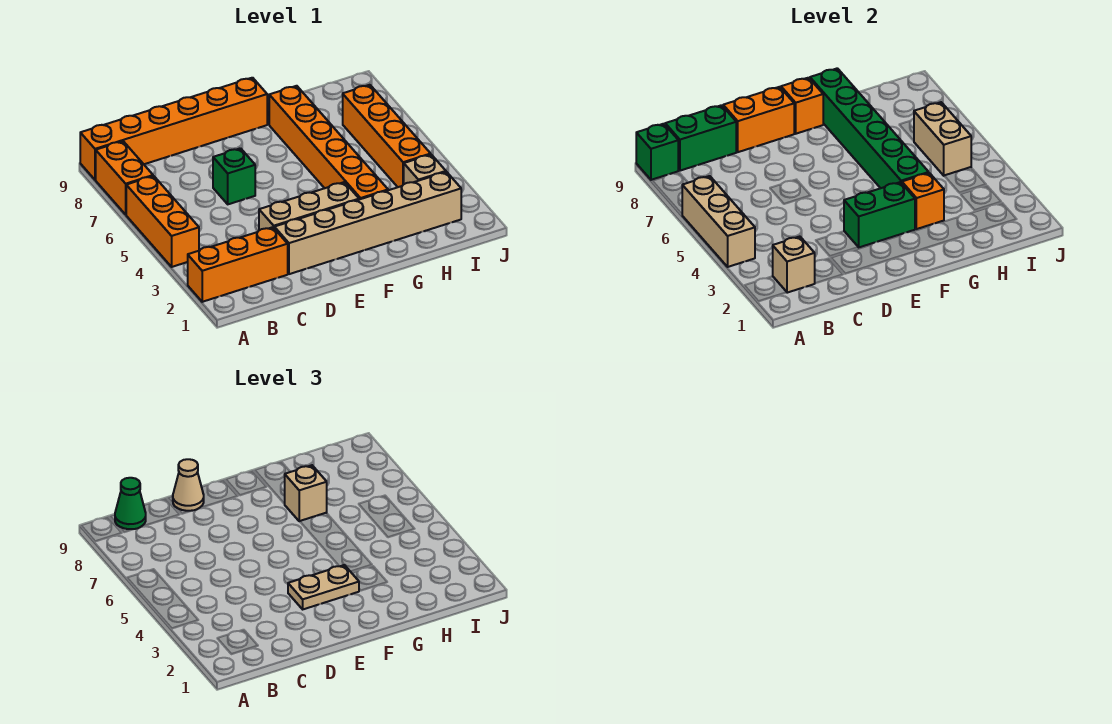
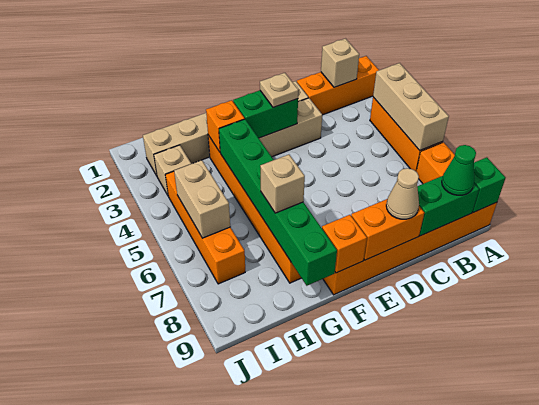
green brick D6 level 1 -> none
tan plate E3:F3 level 3 -> tan plate E3 level 3

